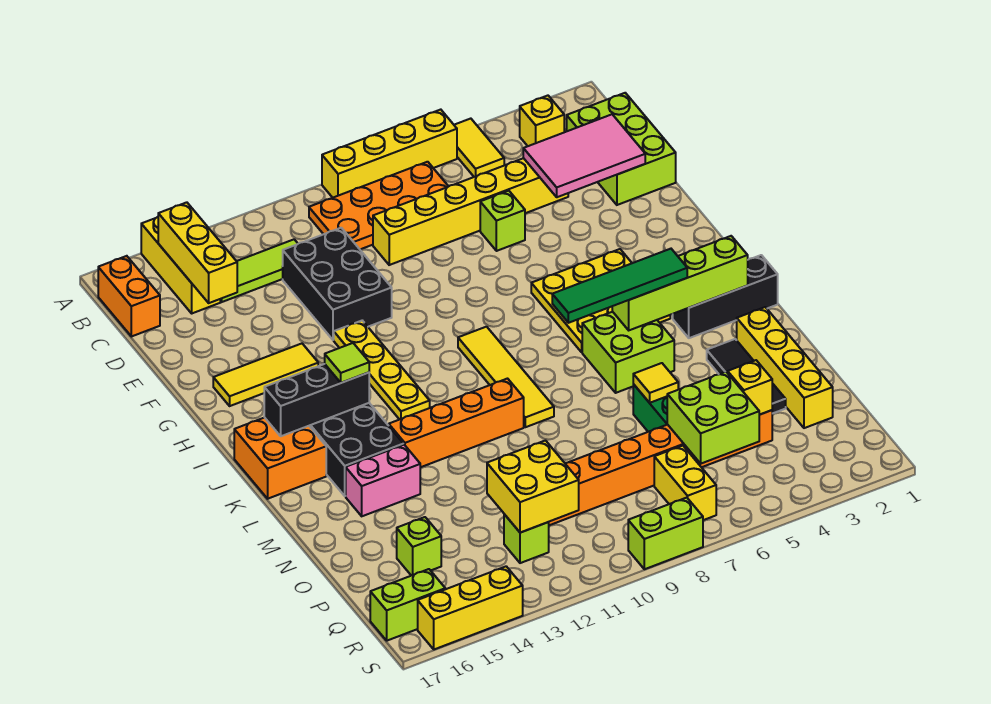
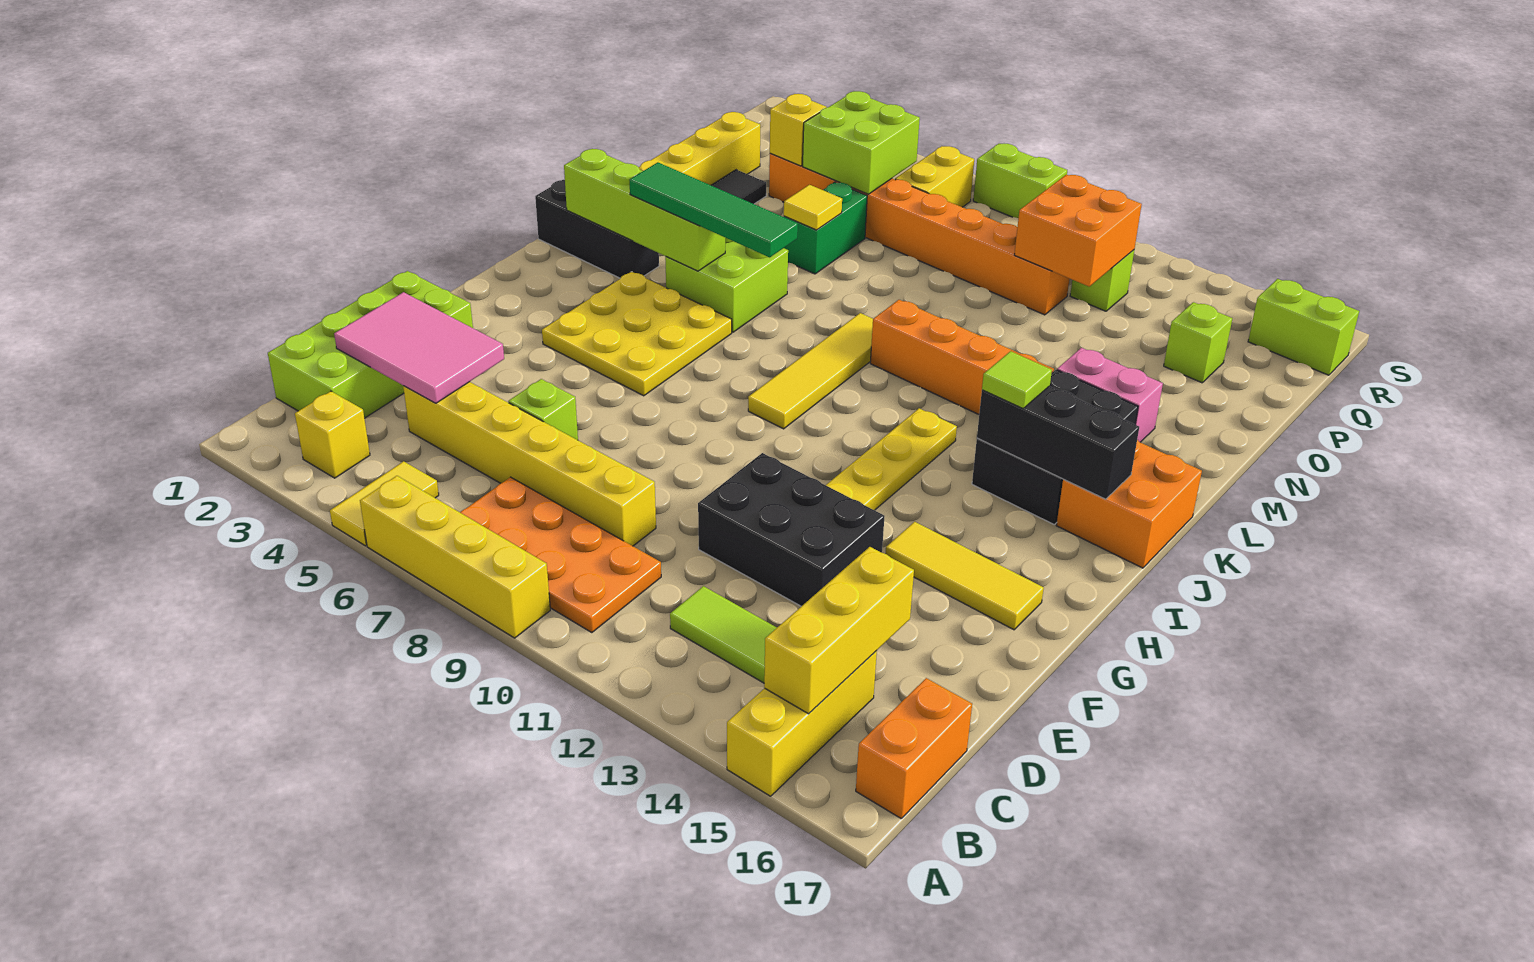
lime brick C1:E2 level 1 -> lime brick C1:F2 level 1
black brick D11:F12 level 1 -> black brick E11:F13 level 1
yellow brick P11:Q12 level 2 -> orange brick P11:Q12 level 2
yellow brick S14:S16 level 1 -> none

